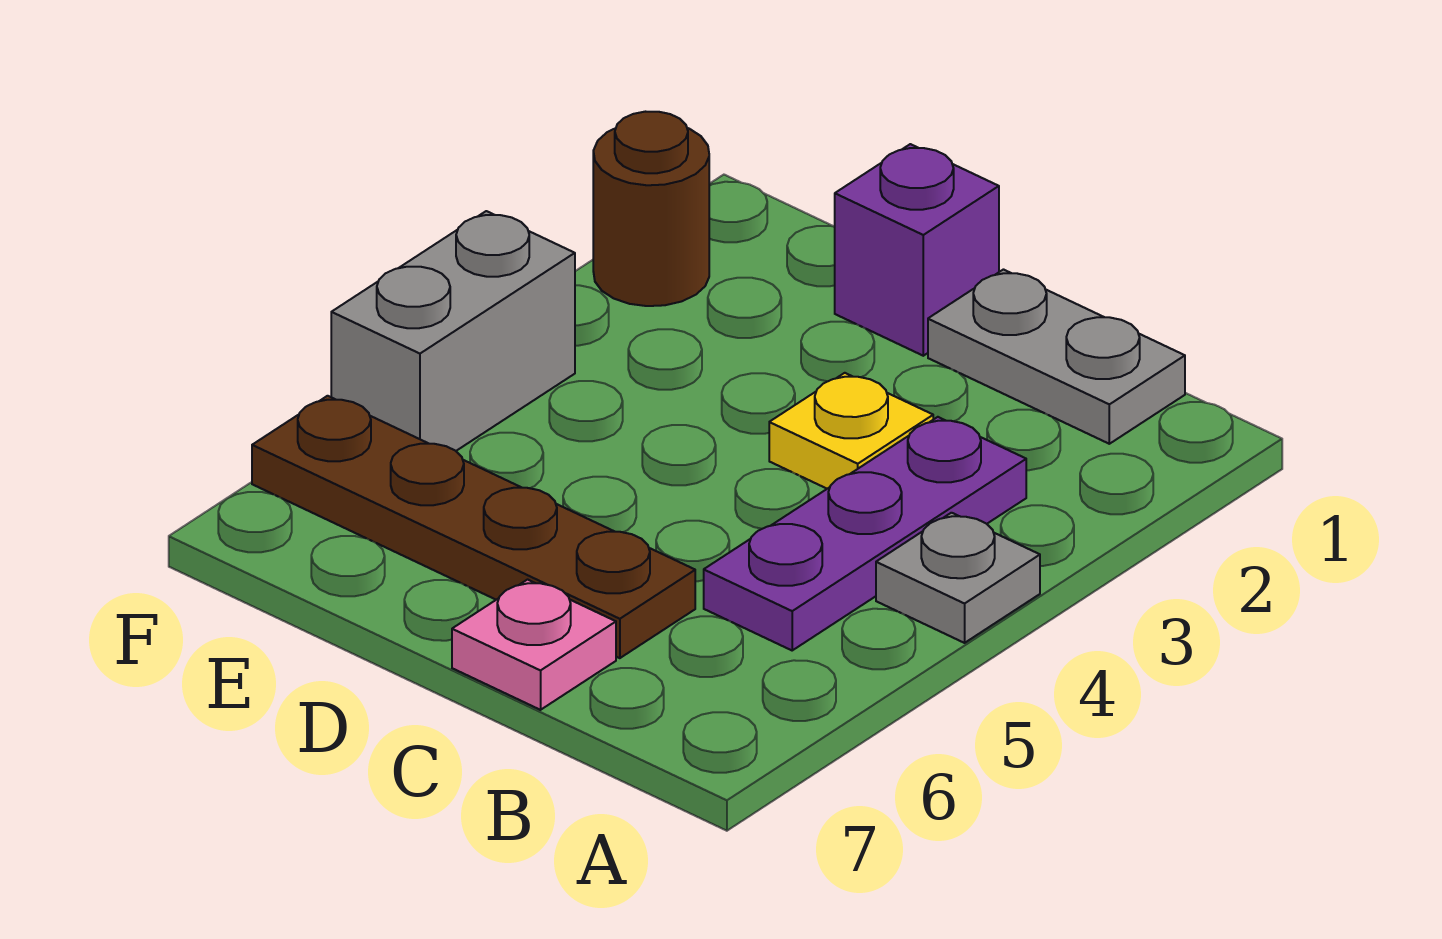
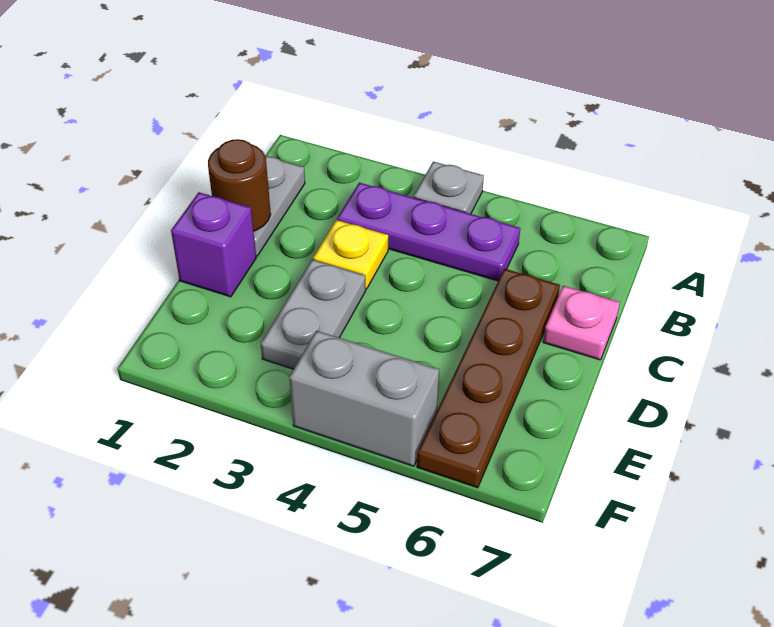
none -> grey plate D3:E3 level 1
brown round brick F2 level 1 -> brown round brick C1 level 2

